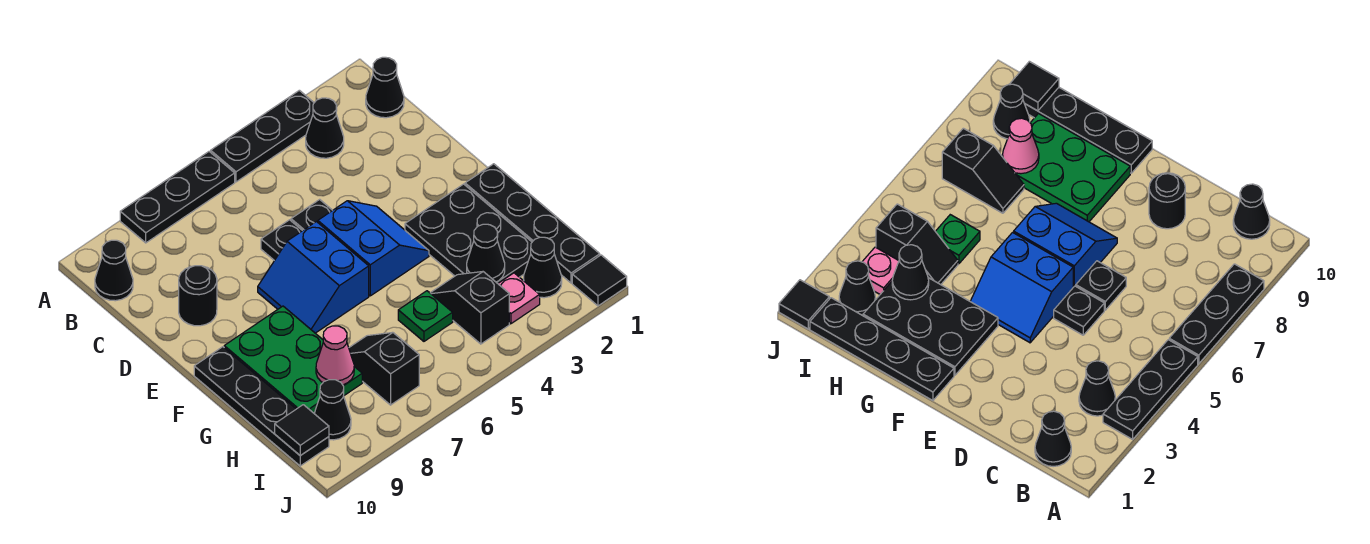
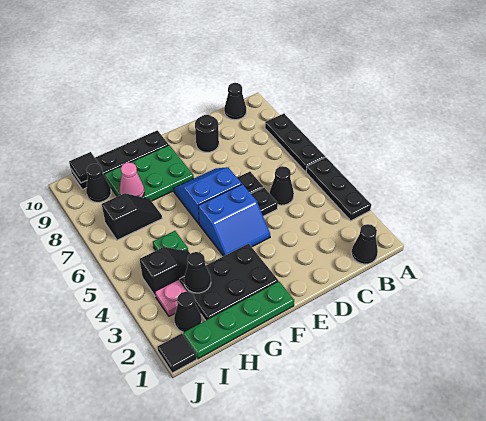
black cone B3 level 1 -> black cone C5 level 1
black plate F1:I1 level 1 -> green plate F1:I1 level 1

